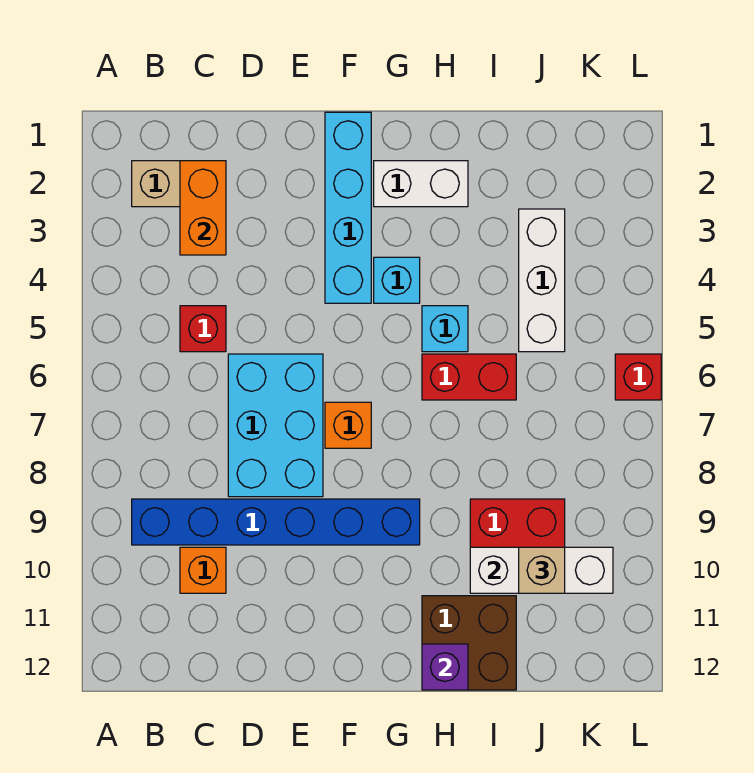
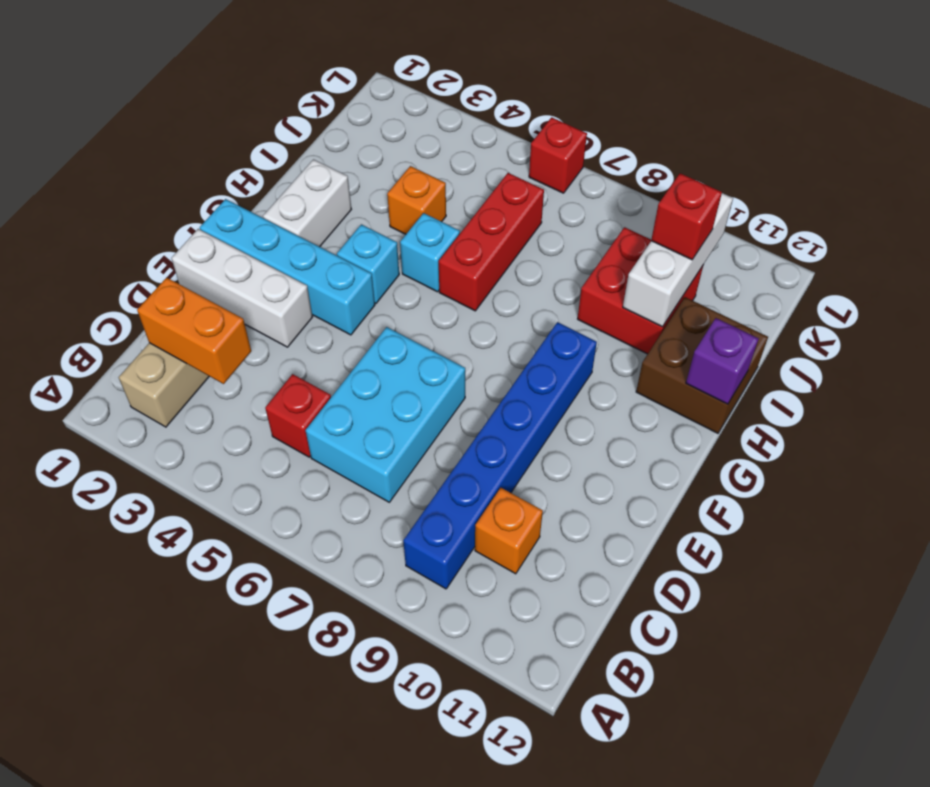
cyan brick D6:E8 level 1 -> cyan brick C6:E7 level 1
orange brick F7 level 1 -> orange brick I4 level 1
red brick H6:I6 level 1 -> red brick H6:J6 level 1
white brick J3:J5 level 1 -> white brick E1:E3 level 1
tan brick J10 level 3 -> red brick J10 level 3

